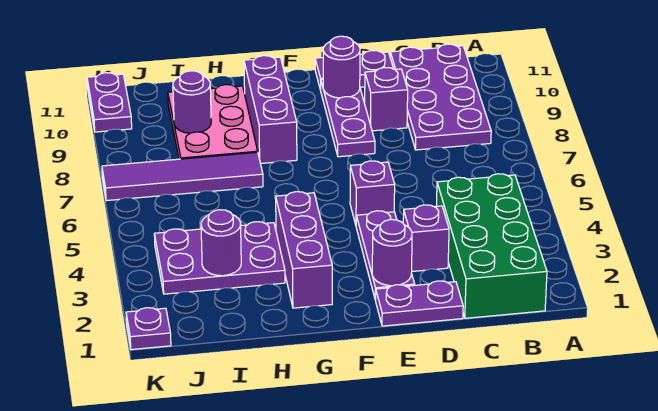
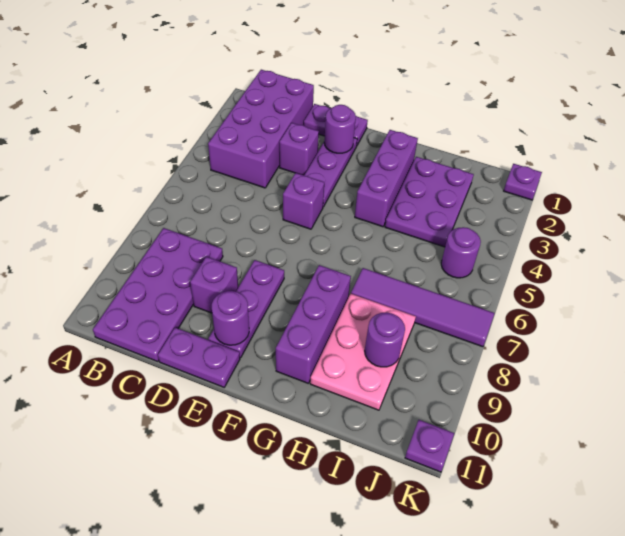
green brick B1:C4 level 1 -> purple brick B1:C4 level 1
purple plate H3:J4 level 1 -> purple plate H2:I4 level 1
purple round brick I3 level 2 -> purple round brick J5 level 1
purple plate K10:K11 level 1 -> purple plate K11 level 1

